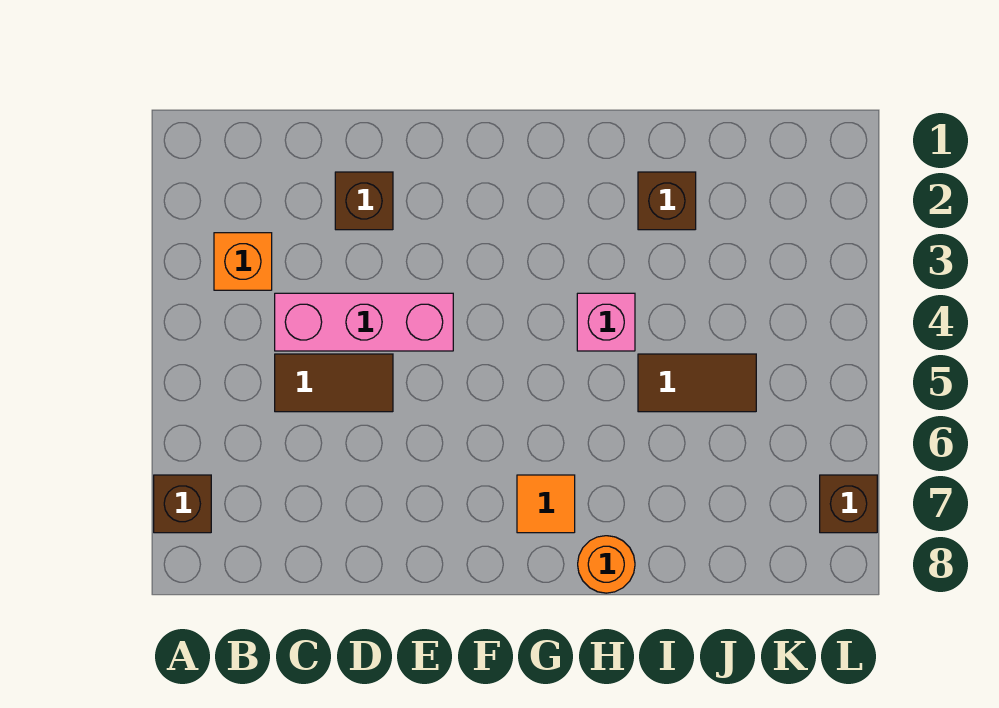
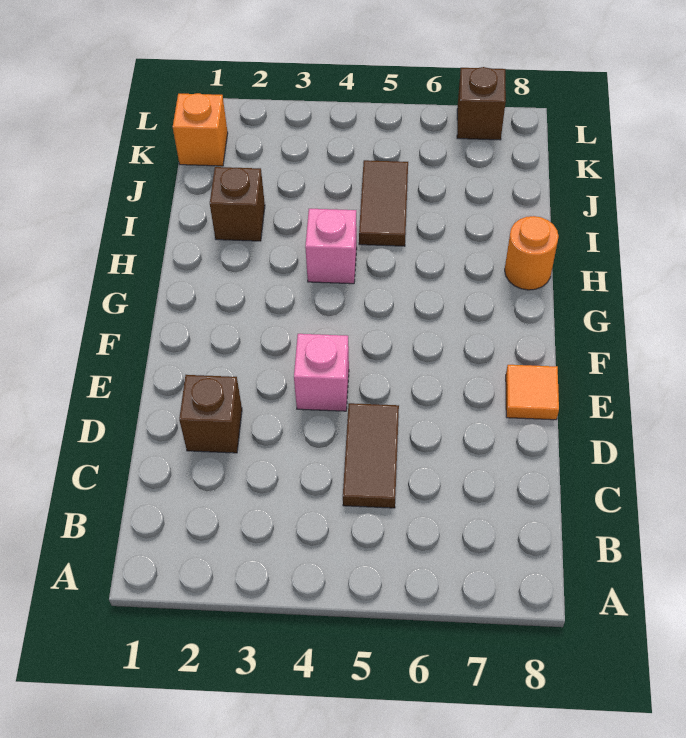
brown brick A7 level 1 -> none
orange brick B3 level 1 -> orange brick K1 level 1
pink brick C4:E4 level 1 -> pink brick E4 level 1
orange tile G7 level 1 -> orange tile E8 level 1

